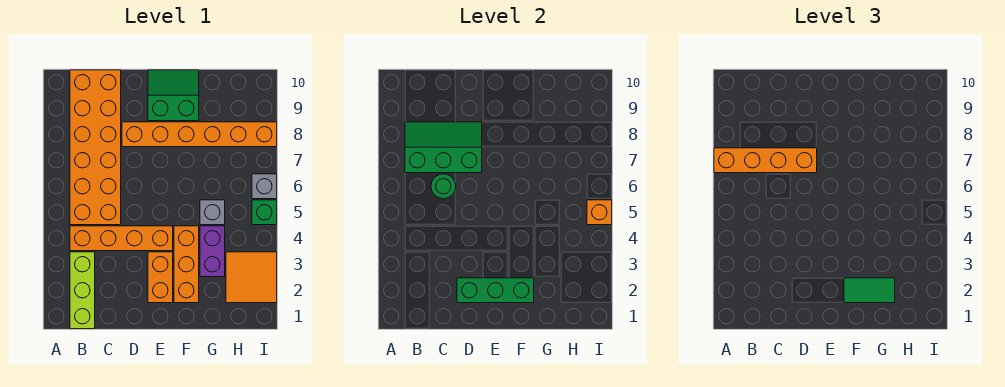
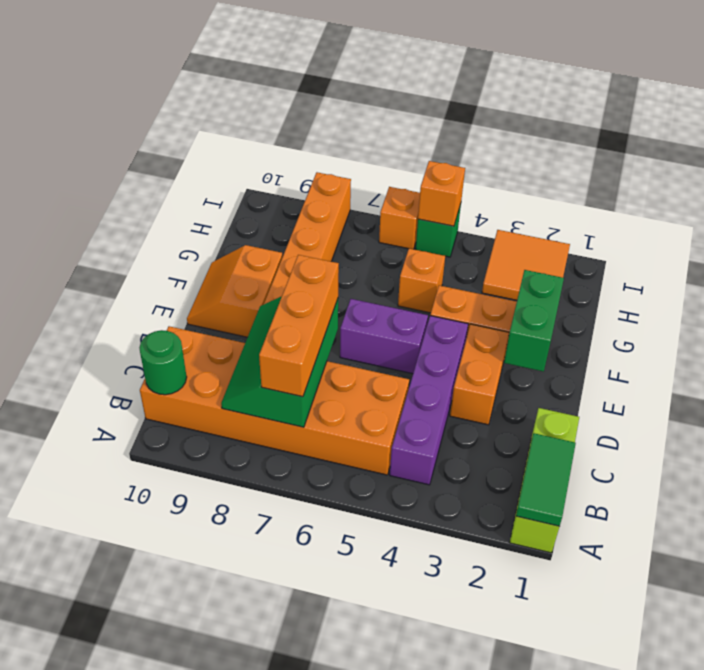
orange brick A7:D7 level 3 -> orange brick B7:D7 level 3
lime brick B1:B3 level 1 -> lime brick A1:C1 level 1
orange brick B4:E4 level 1 -> purple brick B4:E4 level 1
green round brick C6 level 2 -> green round brick B10 level 2
green brick D2:F2 level 2 -> green brick E2:F2 level 2
orange brick E2:E3 level 1 -> orange brick D3:E3 level 1
green slope E9:F10 level 1 top 9 -> orange slope E9:F10 level 1 top 9
green tile F2:G2 level 3 -> green tile A1:B1 level 2
purple brick G3:G4 level 1 -> purple brick E5:E6 level 1
grey brick G5 level 1 -> orange brick G5 level 1
grey brick I6 level 1 -> orange brick I6 level 1

